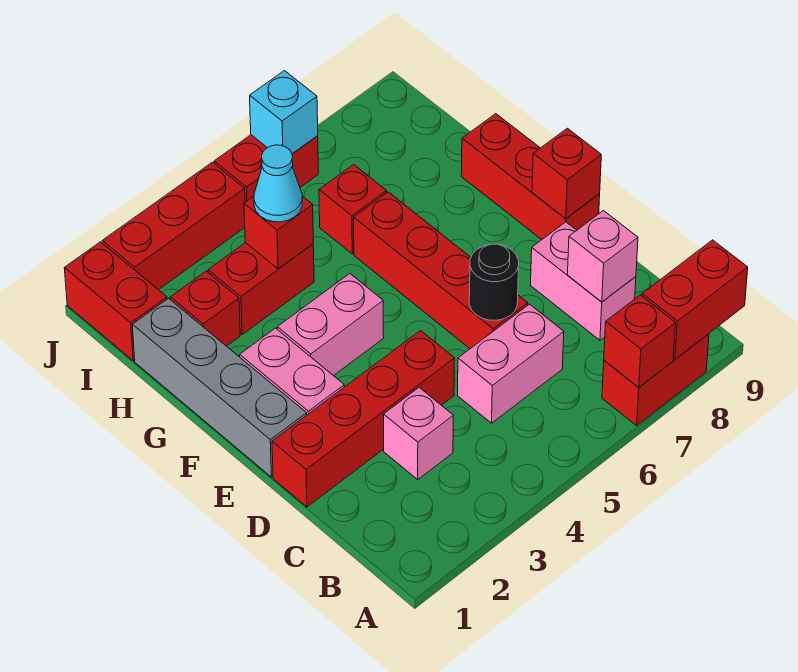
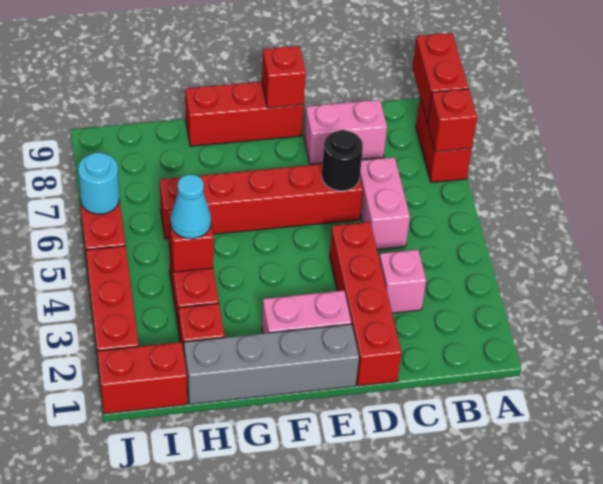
pink brick C8 level 2 -> none
pink brick F3:F4 level 1 -> none
cyan brick J6 level 2 -> cyan round brick J6 level 2

